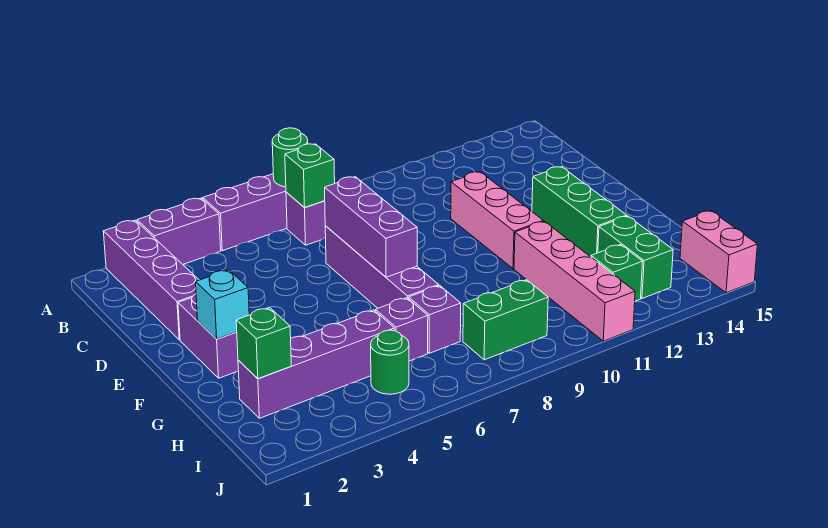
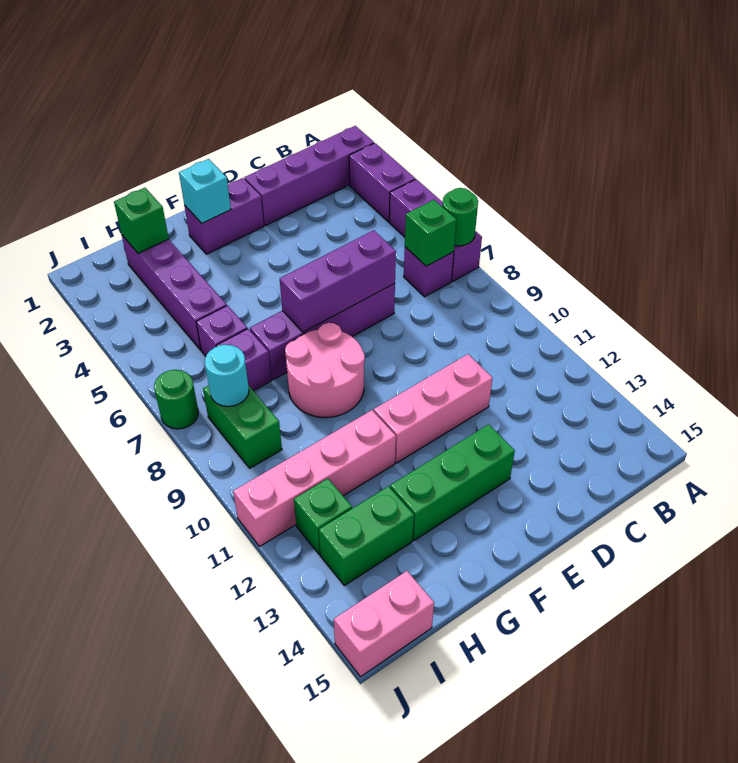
none -> pink round brick F8:G9 level 1
green round brick I5 level 1 -> green round brick J7 level 1
none -> cyan round brick I8 level 2

